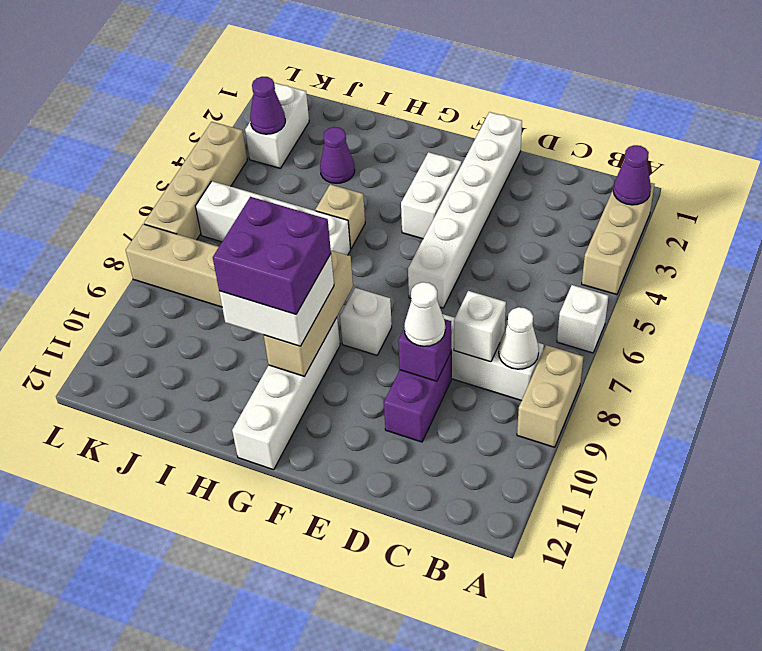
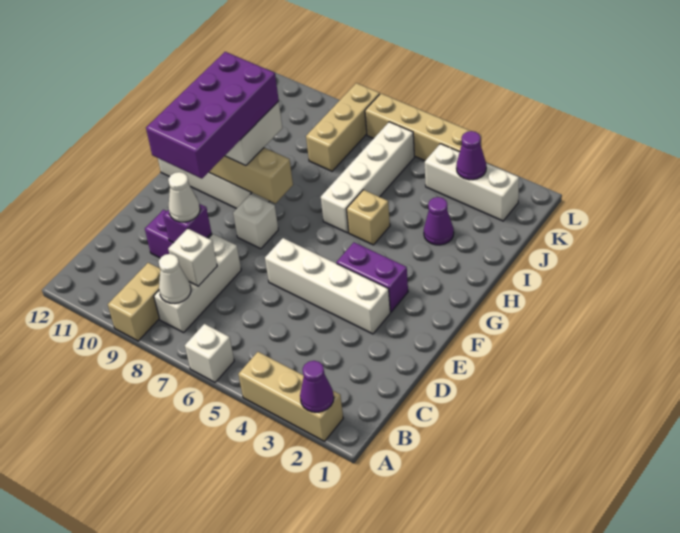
tan brick A8:A9 level 1 -> tan brick A9:B9 level 1
white brick E1:E6 level 1 -> white brick E3:E6 level 1
white brick F3:F4 level 1 -> purple brick F3:F4 level 1
purple brick G9:H10 level 4 -> purple brick E9:H10 level 4
white brick K2:K3 level 1 -> white brick K2:K4 level 1

